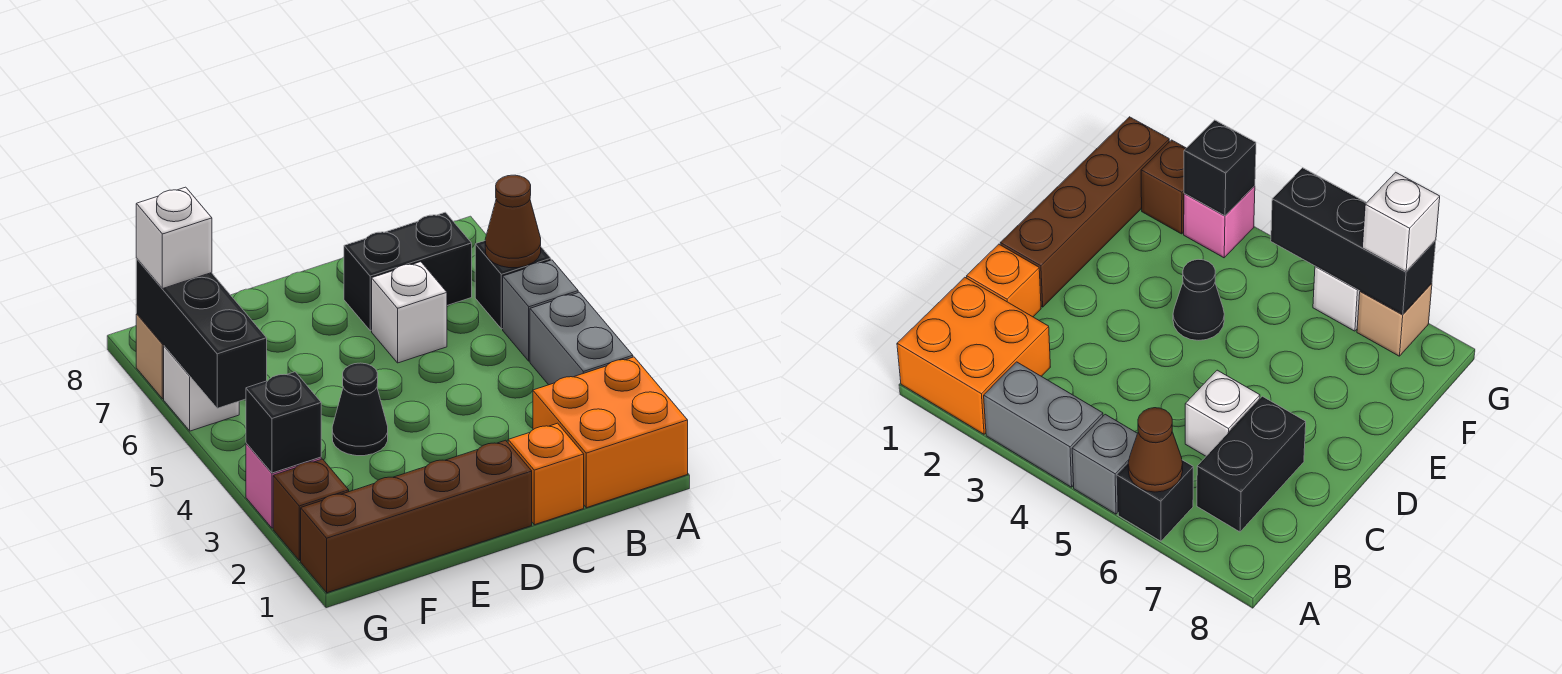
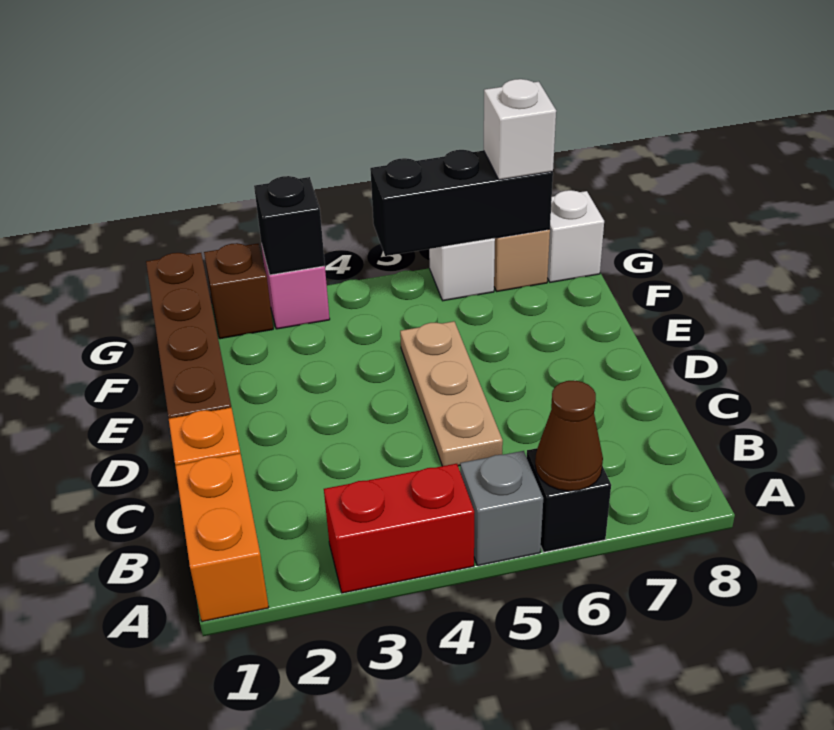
orange brick A1:B2 level 1 -> orange brick A1:B1 level 1
grey brick A3:A4 level 1 -> red brick A3:A4 level 1
black brick B7:C7 level 1 -> none
none -> tan plate C5:E5 level 1
white brick C6 level 1 -> white brick G8 level 1
black cone E4 level 1 -> none

